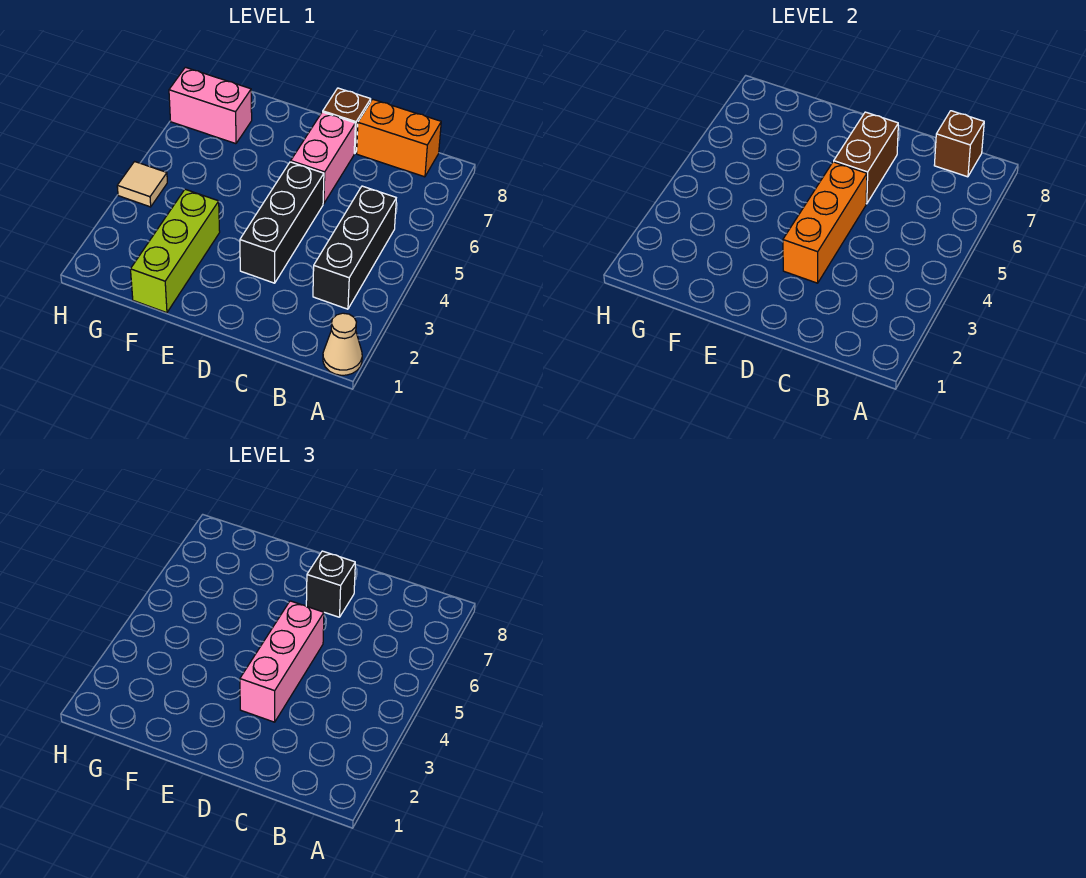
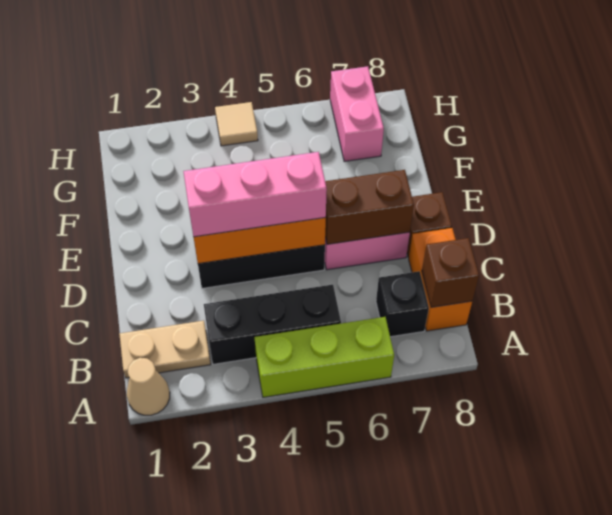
none -> tan plate B1:B2 level 1
black brick D7 level 3 -> black brick B7 level 1
lime brick F1:F3 level 1 -> lime brick A4:A6 level 1

